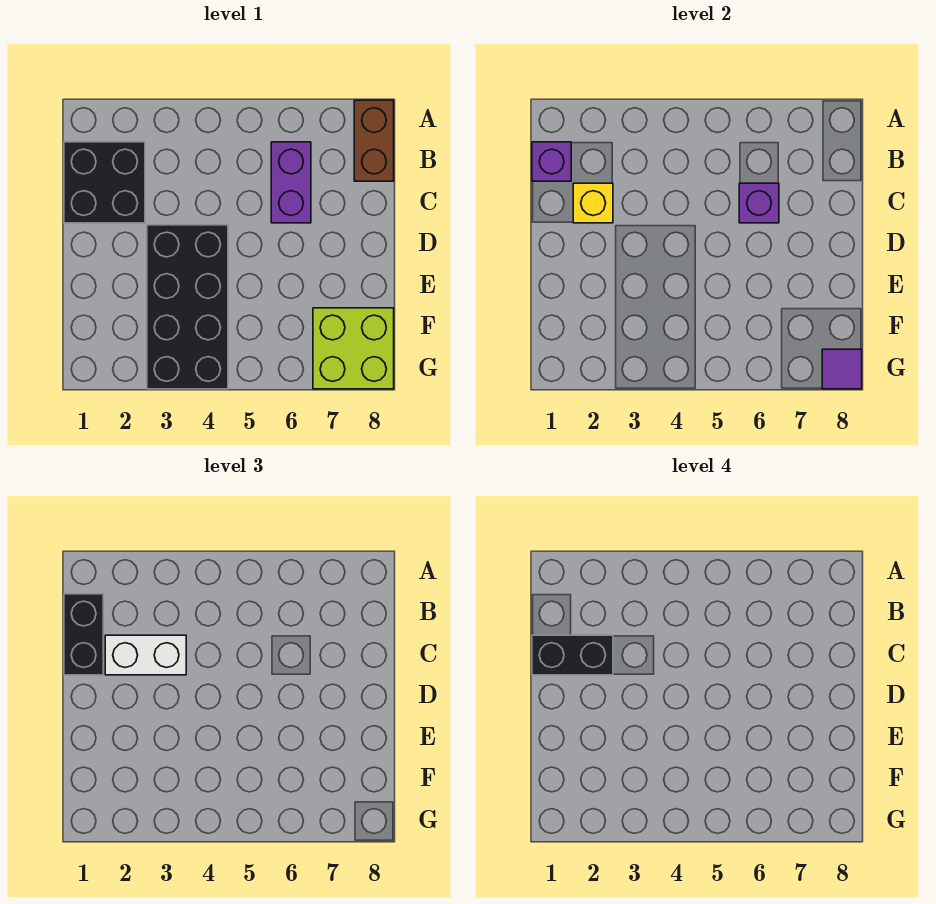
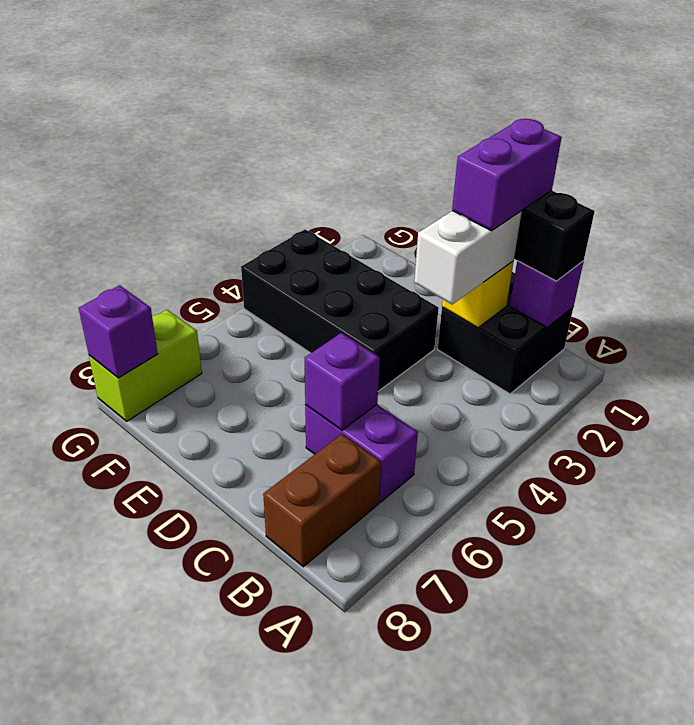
brown brick A8:B8 level 1 -> brown brick B7:B8 level 1
black brick C1:C2 level 4 -> purple brick C1:C2 level 4
lime brick F7:G8 level 1 -> lime brick G7:G8 level 1
purple tile G8 level 2 -> purple brick G8 level 2

